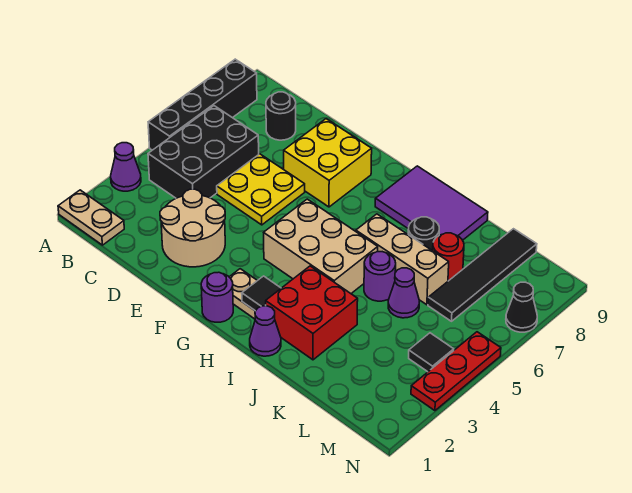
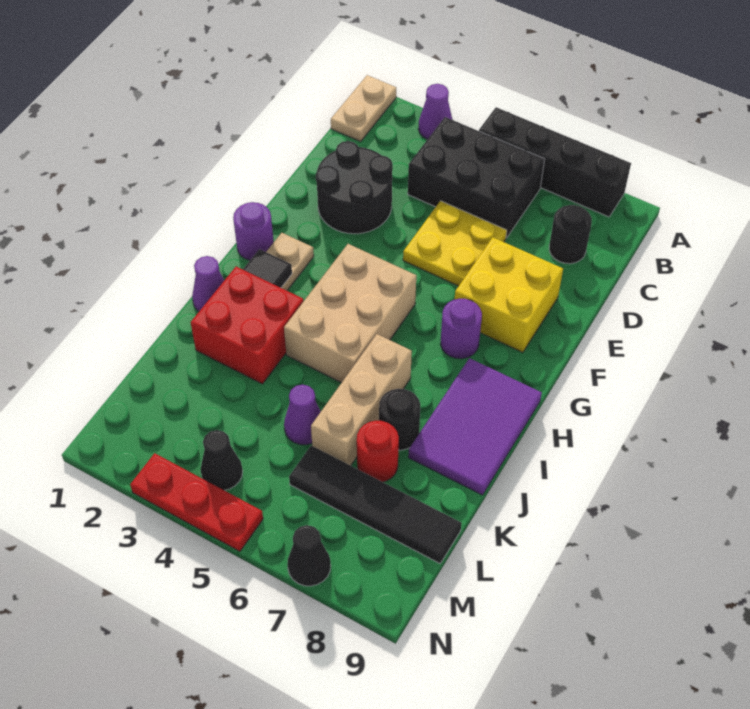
tan round brick D2:E3 level 1 -> black round brick D2:E3 level 1
purple round brick J5 level 1 -> purple round brick G7 level 1
black tile M4 level 1 -> black cone M4 level 1

